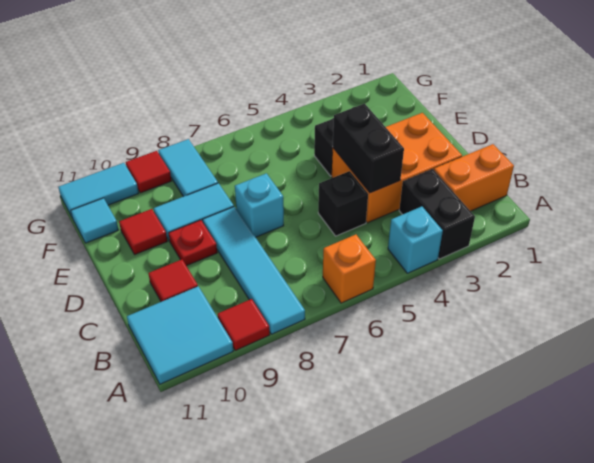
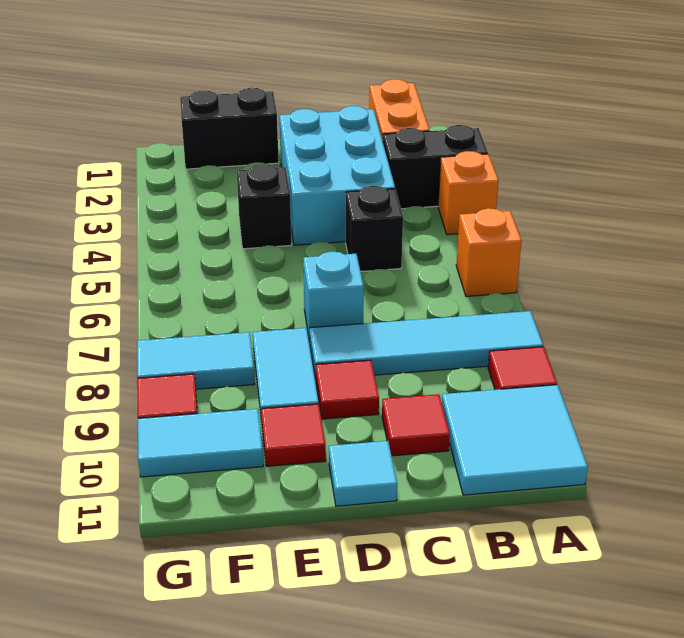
cyan brick A4 level 1 -> orange brick A4 level 1
orange brick C2:D4 level 1 -> cyan brick C2:D4 level 1
black brick C4:D4 level 2 -> black brick E1:F1 level 1
red plate D9 level 1 -> red tile D9 level 1
cyan tile F11 level 1 -> cyan tile D11 level 1
cyan tile G10:G11 level 1 -> cyan tile F10:G10 level 1

